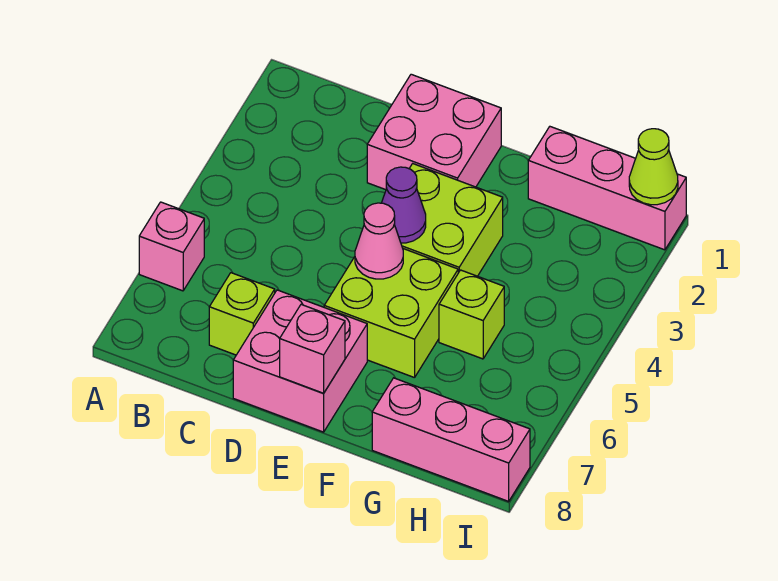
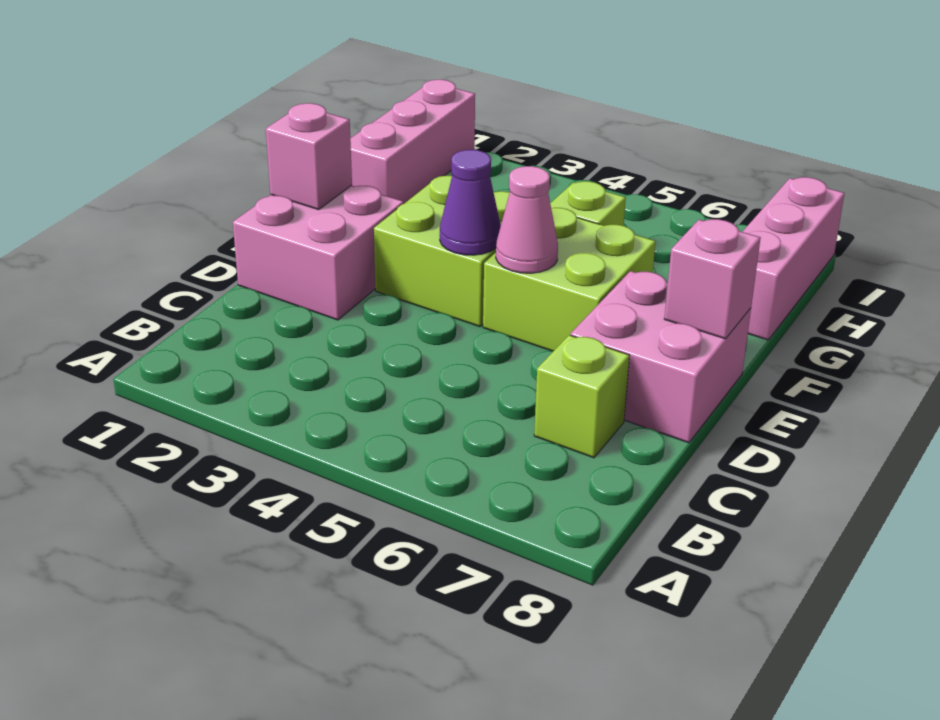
pink brick A6 level 1 -> pink brick E1 level 2
lime cone I1 level 2 -> none

